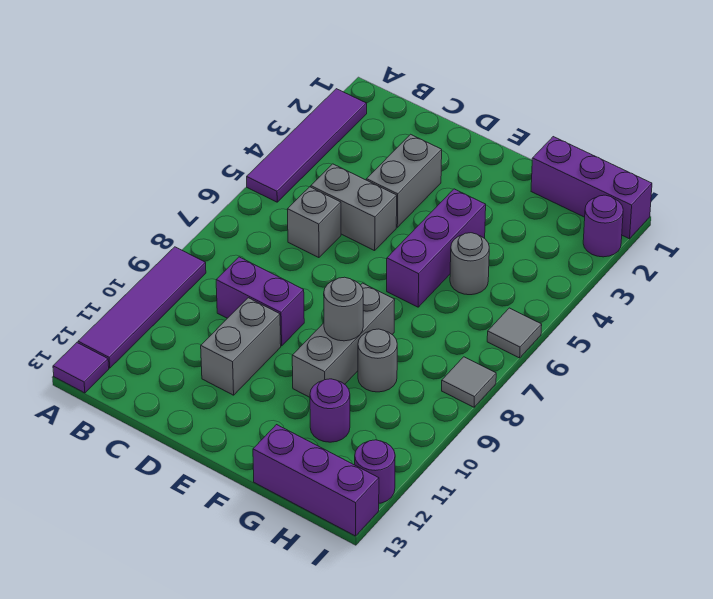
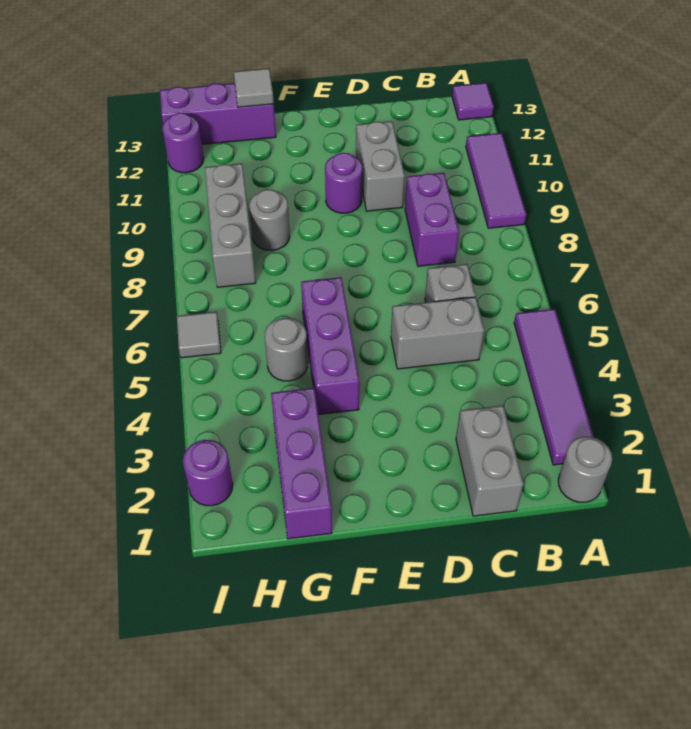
purple tile A9:A12 level 1 -> purple tile A9:A11 level 1
purple brick C9:D9 level 1 -> purple brick C8:C9 level 1
grey brick D3:D4 level 1 -> grey brick C1:C2 level 1
grey brick F8:F10 level 1 -> grey brick H8:H10 level 1
grey round brick F9 level 2 -> grey round brick A1 level 1
purple brick G1:I1 level 1 -> purple brick G1:G3 level 1
purple round brick G11 level 1 -> purple round brick E10 level 1
grey tile I8 level 1 -> grey tile G13 level 2

